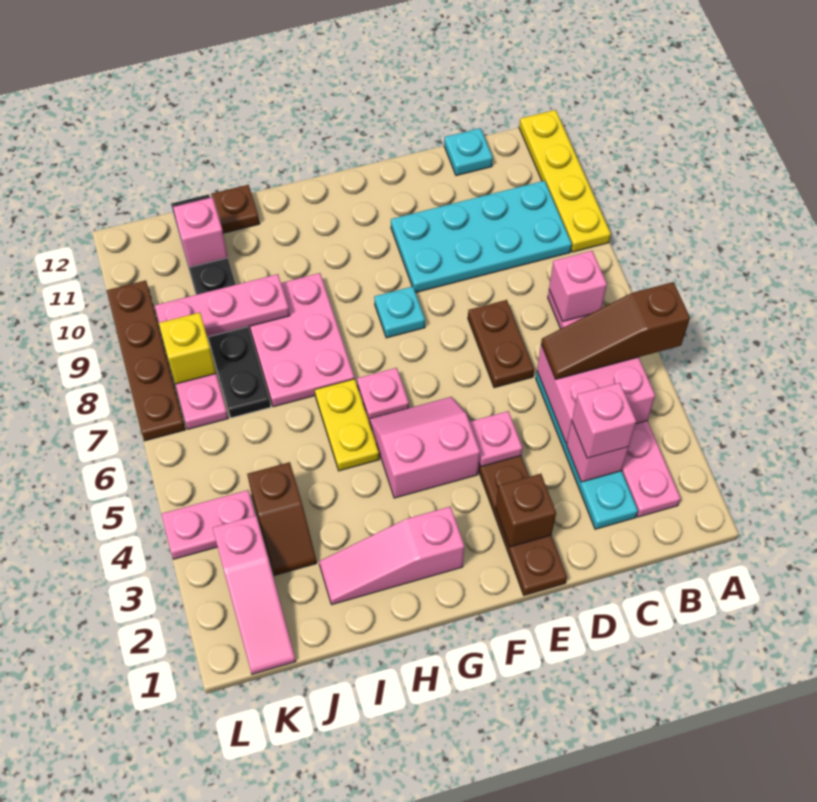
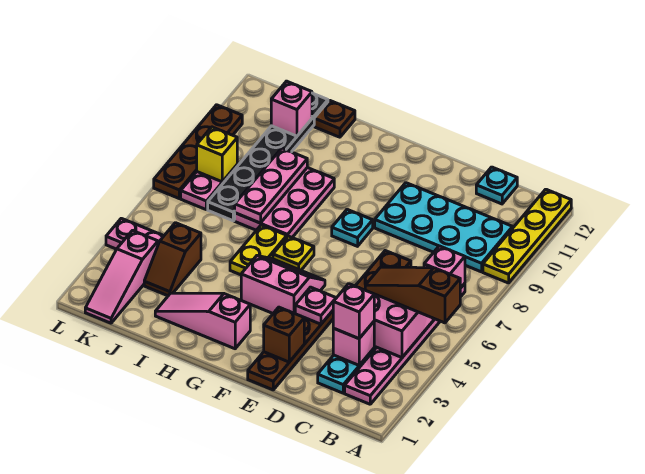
pink plate G6 level 1 -> yellow plate G6 level 1
pink plate I9:K9 level 2 -> pink plate I7:I9 level 2

